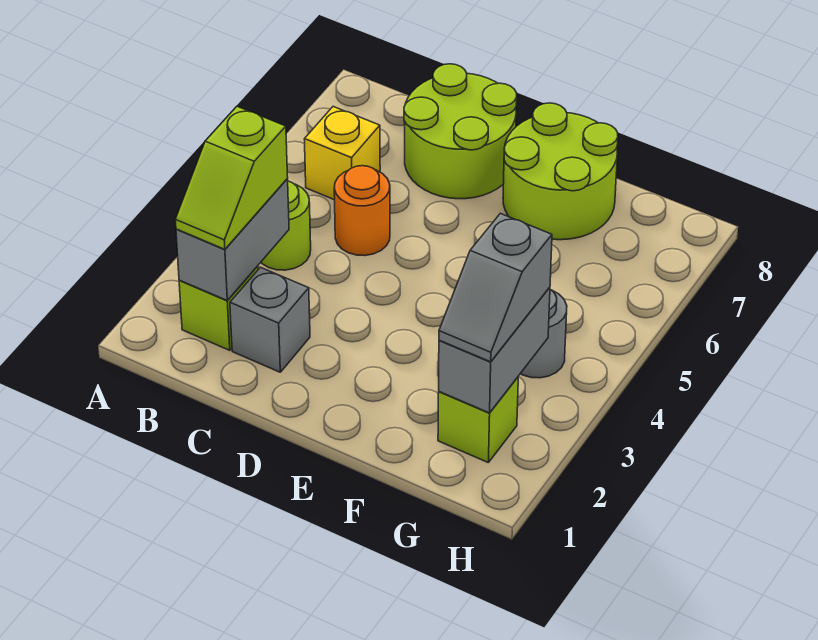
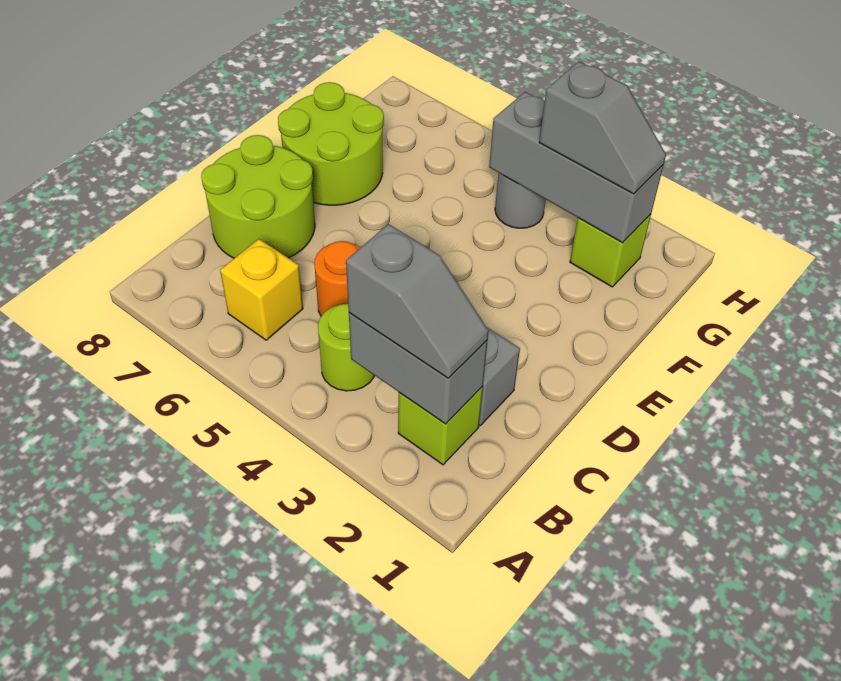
lime slope B2:B3 level 3 top 3 -> grey slope B2:B3 level 3 top 3
grey brick G2:G3 level 2 -> grey brick G2:G4 level 2

